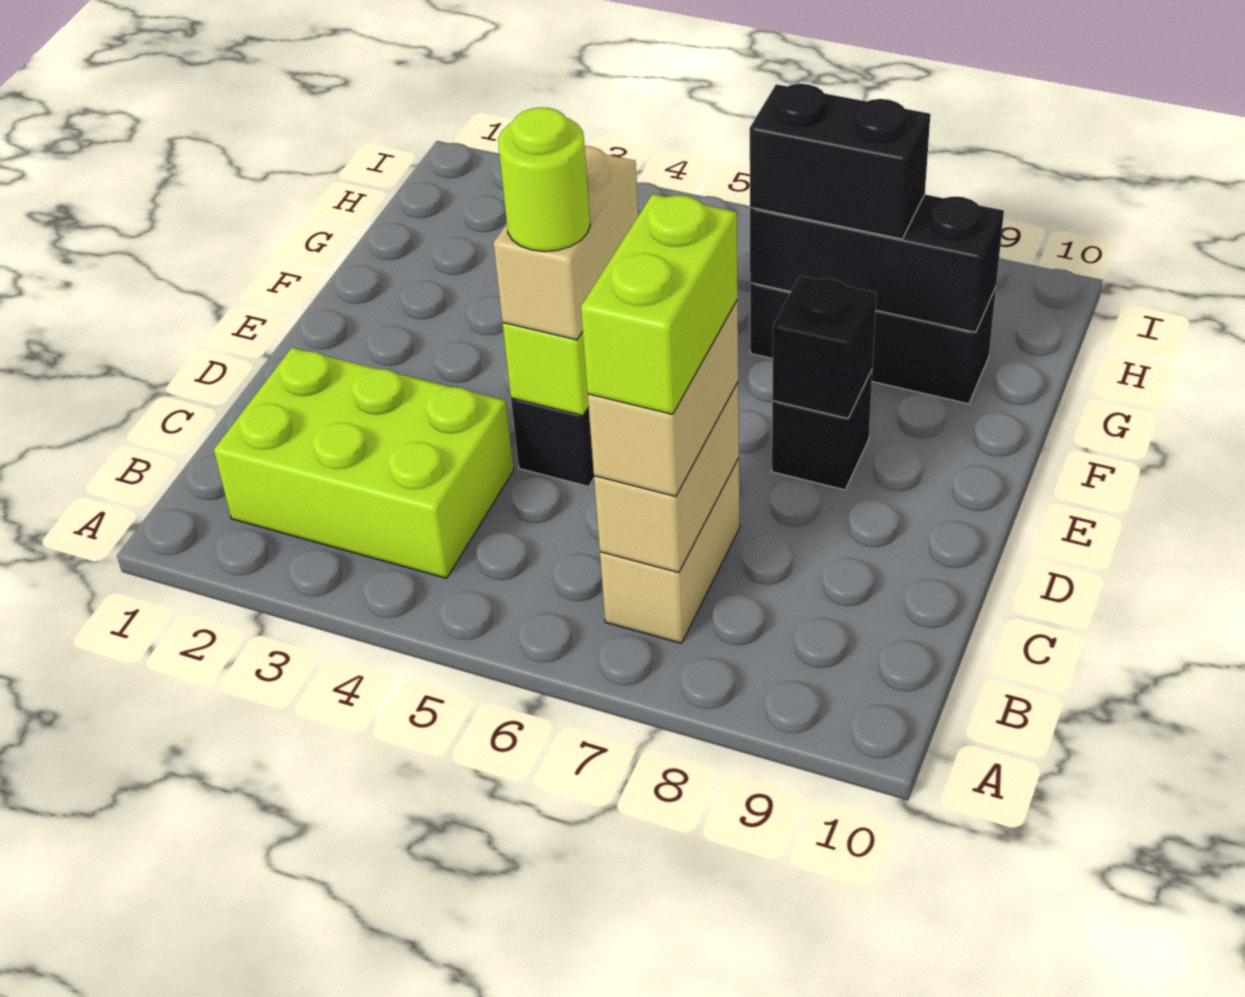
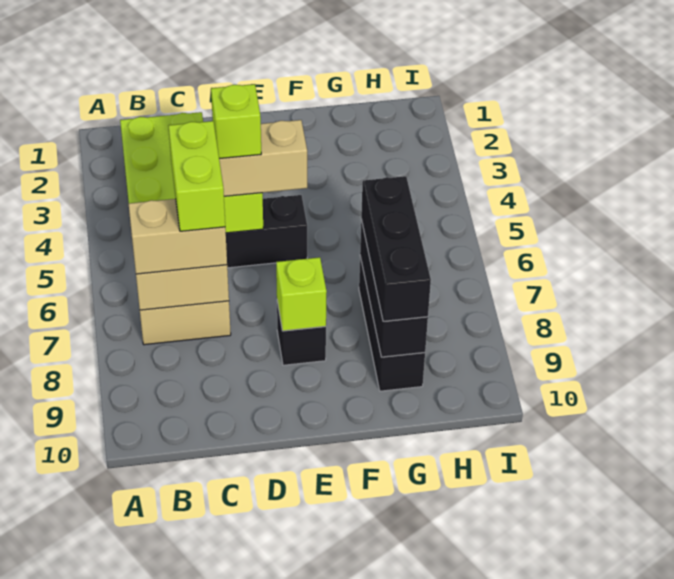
lime brick B7:C7 level 4 -> lime brick C6:C7 level 4
lime round brick D5 level 4 -> lime brick D5 level 4
black brick E8 level 2 -> lime brick E8 level 2
black brick G7:G8 level 3 -> black brick G7:G9 level 3

